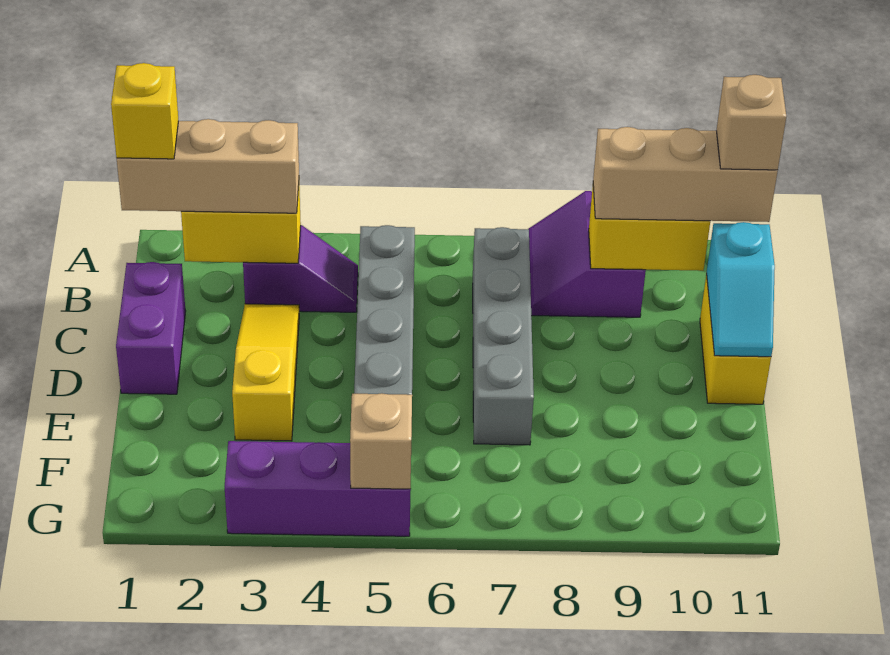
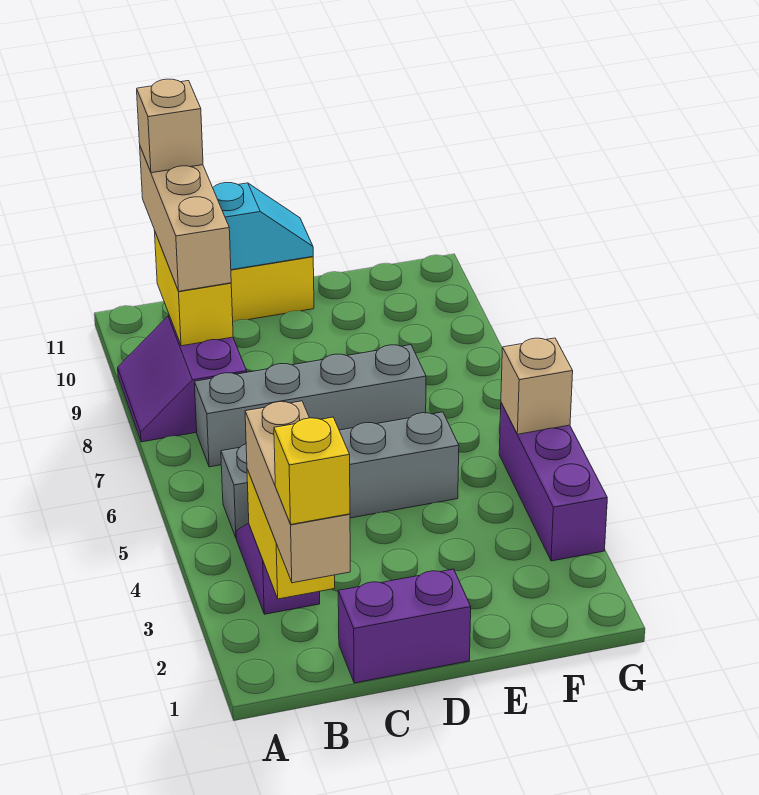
purple slope A8:B9 level 1 top 9 -> purple slope A8:B9 level 1 top B
yellow slope C3:E3 level 1 top E -> none

